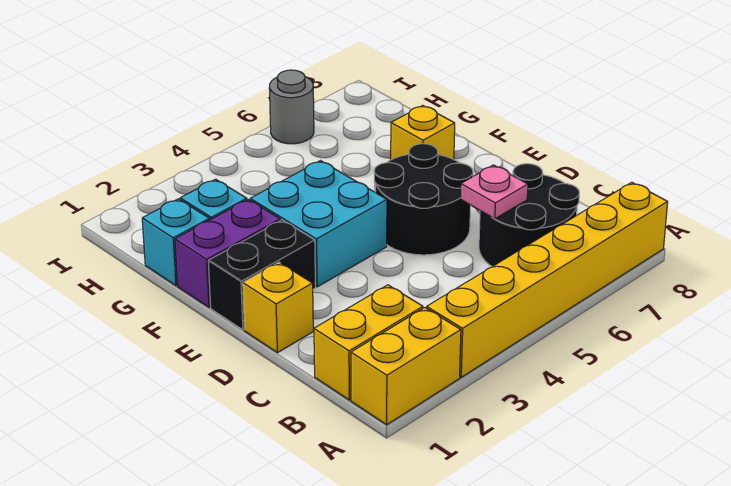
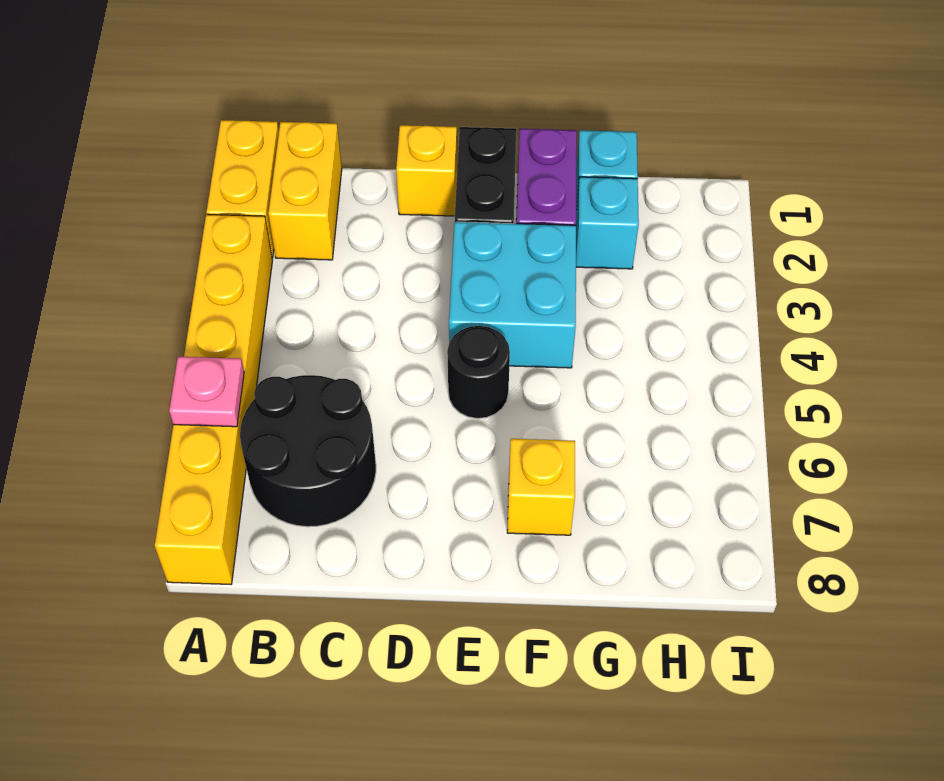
pink plate C6 level 2 -> pink plate A6 level 2
black round brick D5:E6 level 1 -> black round brick E5 level 1
grey round brick I6 level 1 -> none

